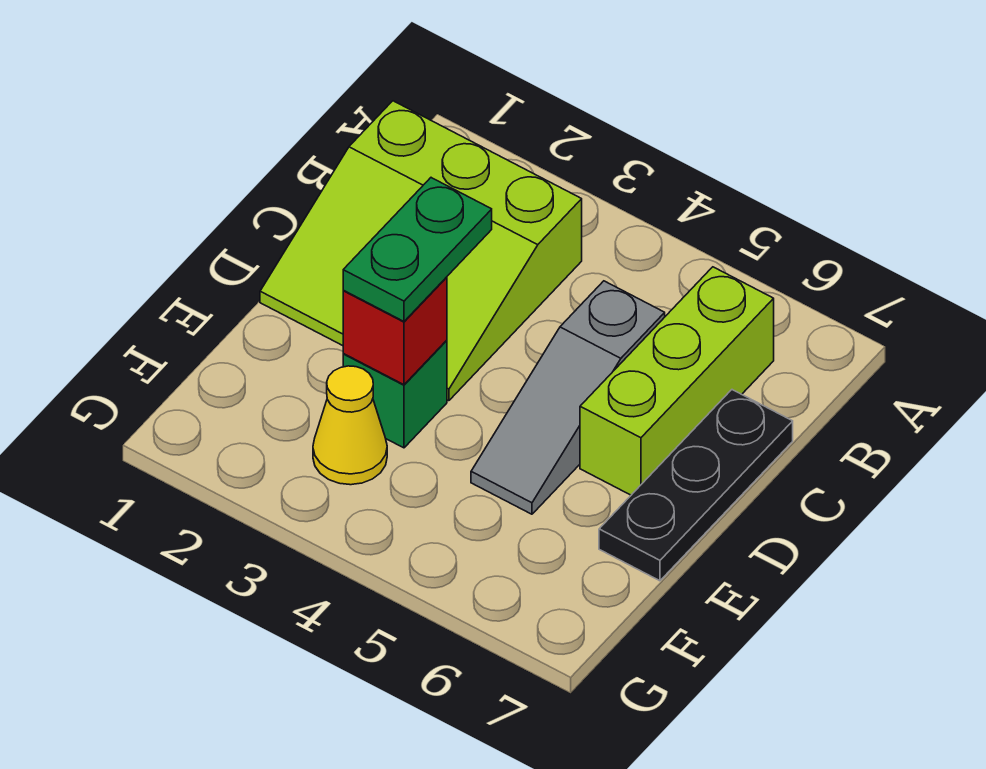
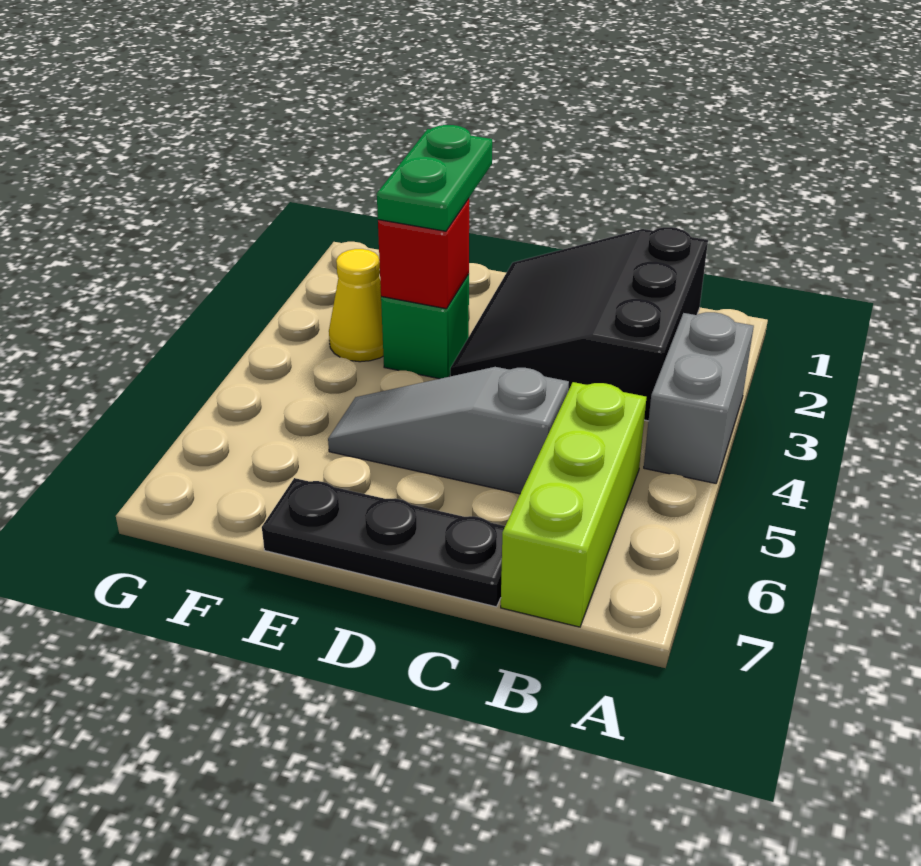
none -> grey brick A3:A4 level 1
lime slope B1:D3 level 1 top B -> black slope B1:D3 level 1 top B
lime brick B6:D6 level 1 -> lime brick B5:B7 level 1
green plate D3:E3 level 3 -> green plate E2:E3 level 3

